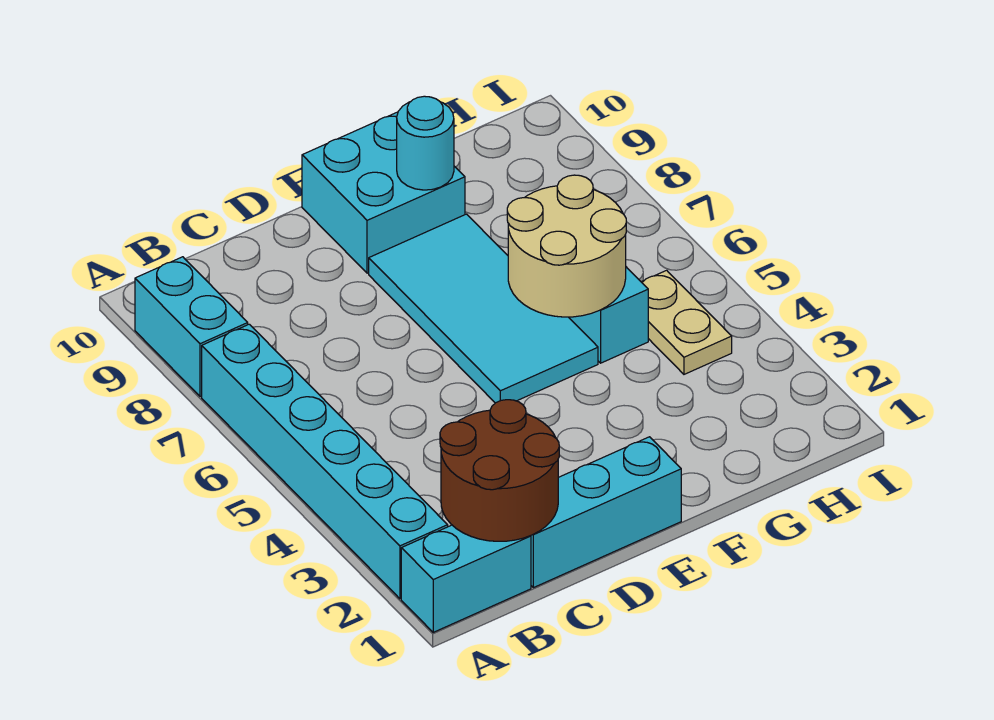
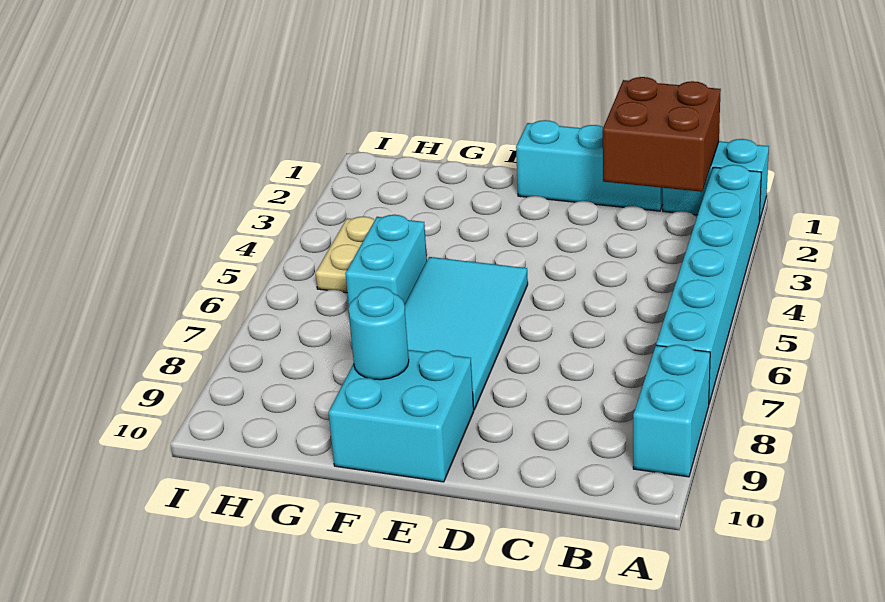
brown round brick B1:C2 level 2 -> brown brick B1:C2 level 2
tan round brick F5:G6 level 2 -> none

